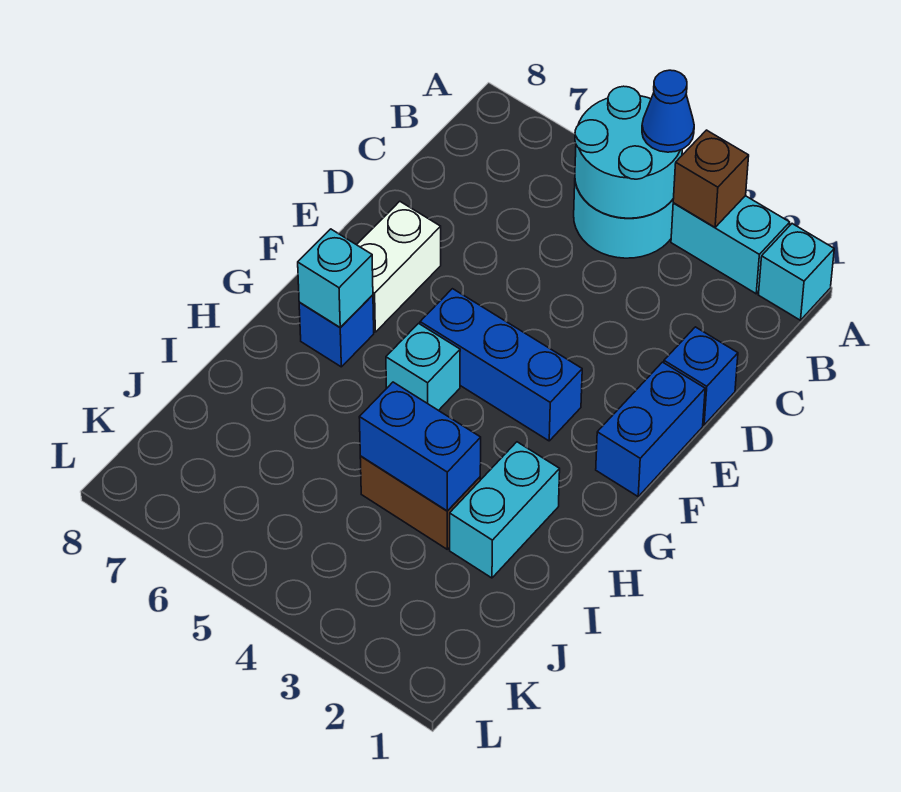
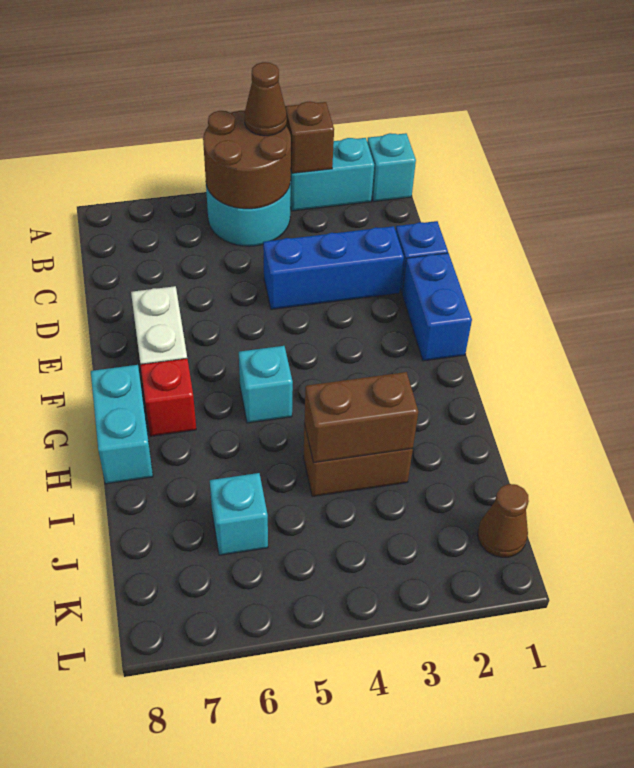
cyan round brick A4:B5 level 2 -> brown round brick A4:B5 level 2
blue cone A4 level 3 -> brown cone A4 level 3
blue brick F3:F5 level 1 -> blue brick D2:D4 level 1
blue brick G7 level 1 -> red brick G7 level 1
cyan brick G7 level 2 -> cyan brick J6 level 1
cyan brick H2:I2 level 1 -> cyan brick G8:H8 level 1
blue brick I3:I4 level 2 -> brown brick I3:I4 level 2
none -> brown cone K1 level 1

